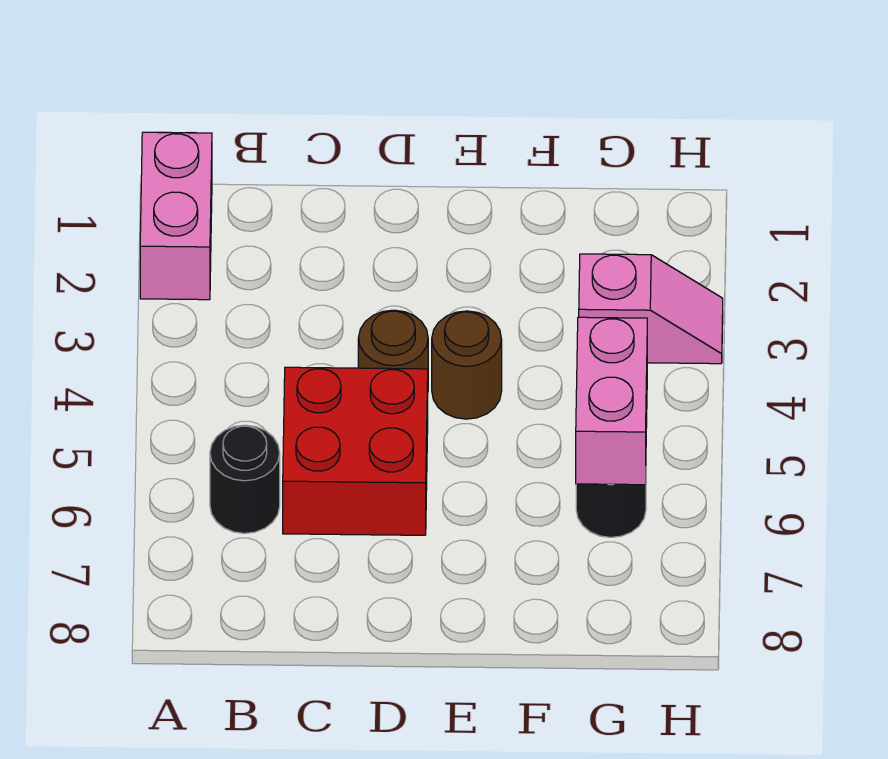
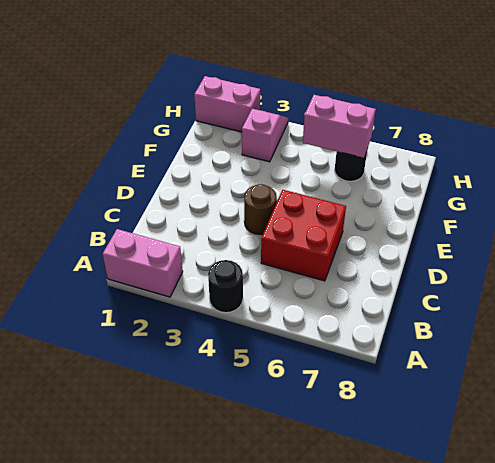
black round brick B6 level 1 -> black round brick A4 level 1
brown round brick E4 level 1 -> none
none -> pink brick H1:H2 level 1

